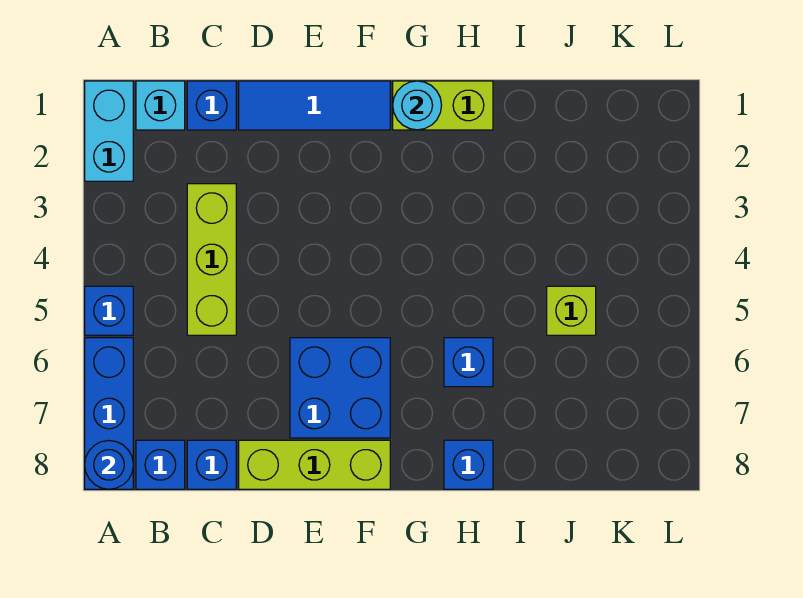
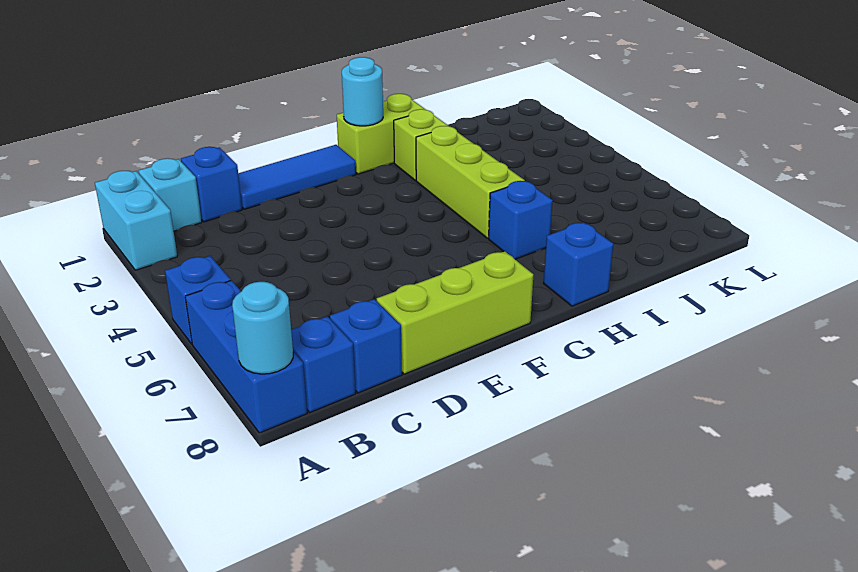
blue round brick A8 level 2 -> cyan round brick A8 level 2
lime brick C3:C5 level 1 -> lime brick H3:H5 level 1
blue brick E6:F7 level 1 -> none
lime brick J5 level 1 -> lime brick H2 level 1

